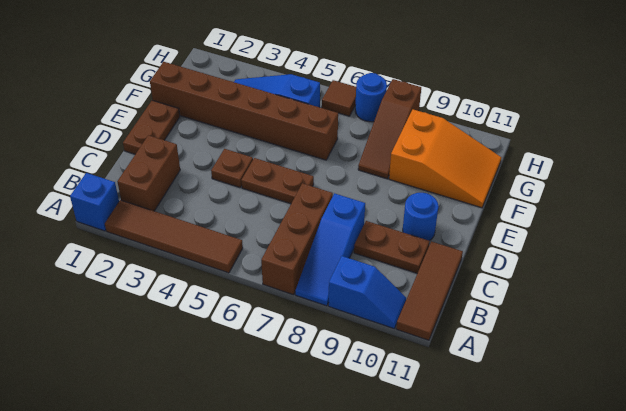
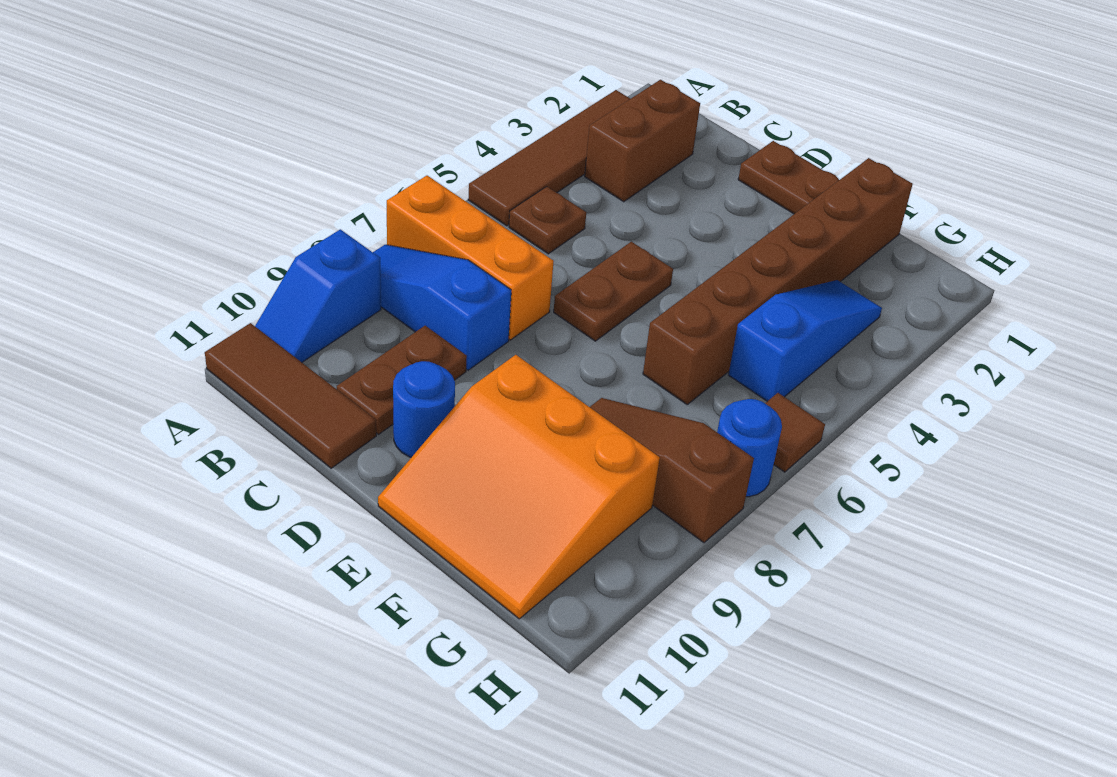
blue brick A1 level 1 -> none
brown brick A7:C7 level 1 -> orange brick A7:C7 level 1
brown brick B2:C2 level 1 -> brown brick B2:B3 level 1
brown plate D4 level 1 -> brown plate B5 level 1
orange slope F9:G11 level 1 top 9 -> orange slope E9:G11 level 1 top 9

